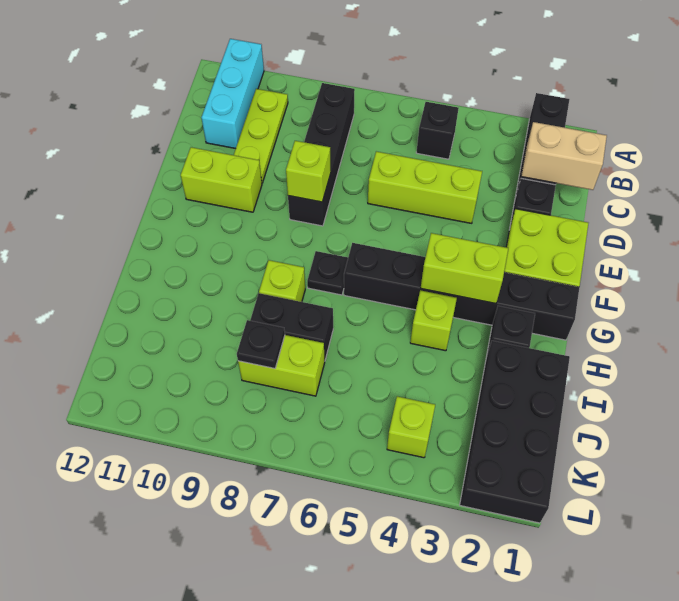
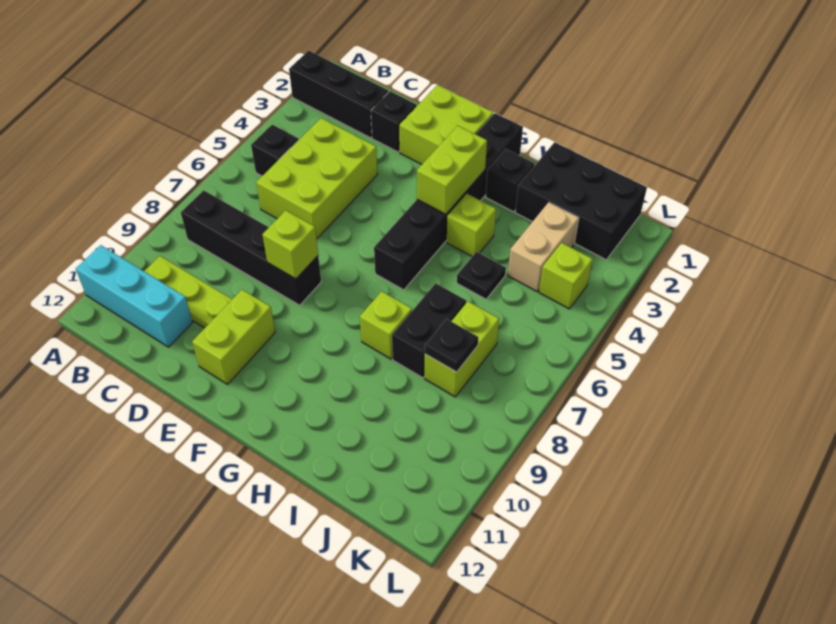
tan brick C1:C2 level 2 -> tan brick J3:J4 level 1
lime brick D4:D6 level 1 -> lime brick C4:D6 level 1
black plate G7 level 1 -> black plate I5 level 1
black brick I1:L2 level 1 -> black brick I1:K2 level 1

